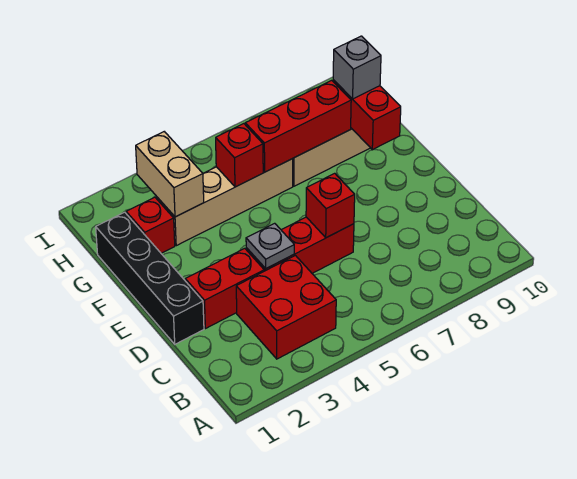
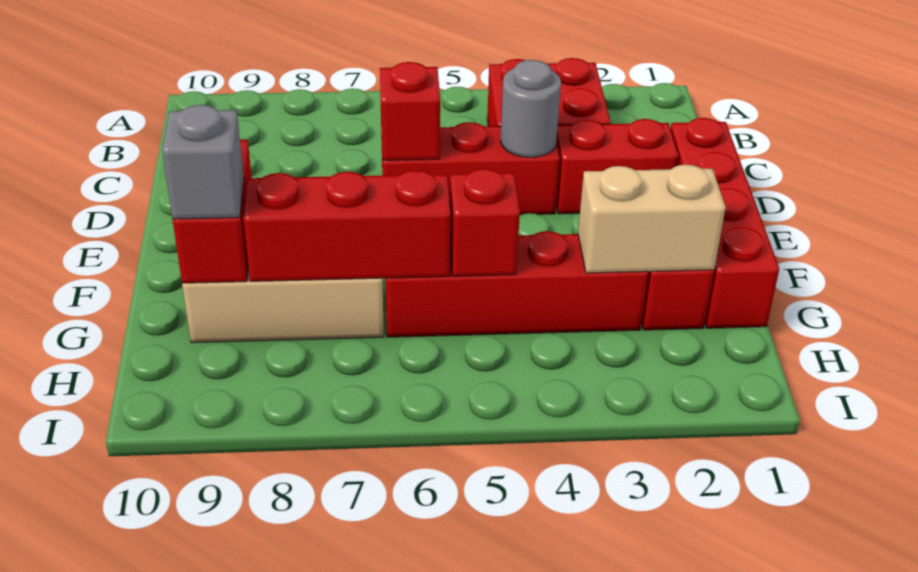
black brick D1:G1 level 1 -> red brick D1:G1 level 1
grey plate D4 level 2 -> grey round brick D4 level 2
tan brick G3:G6 level 1 -> red brick G3:G6 level 1
tan brick G3:H3 level 2 -> tan brick G2:G3 level 2

